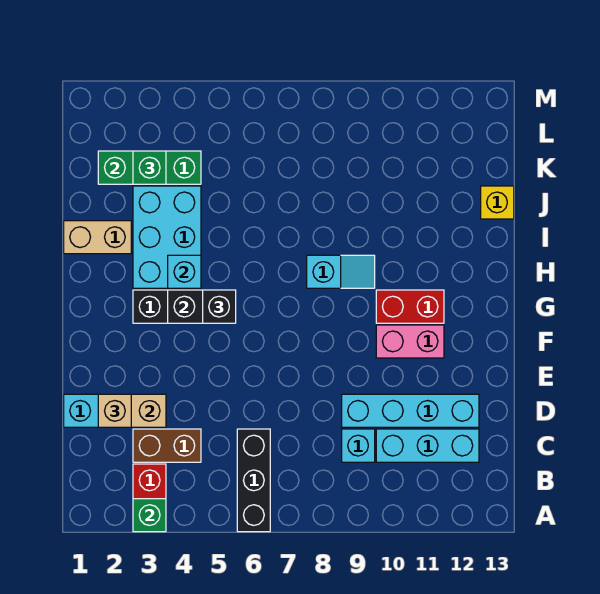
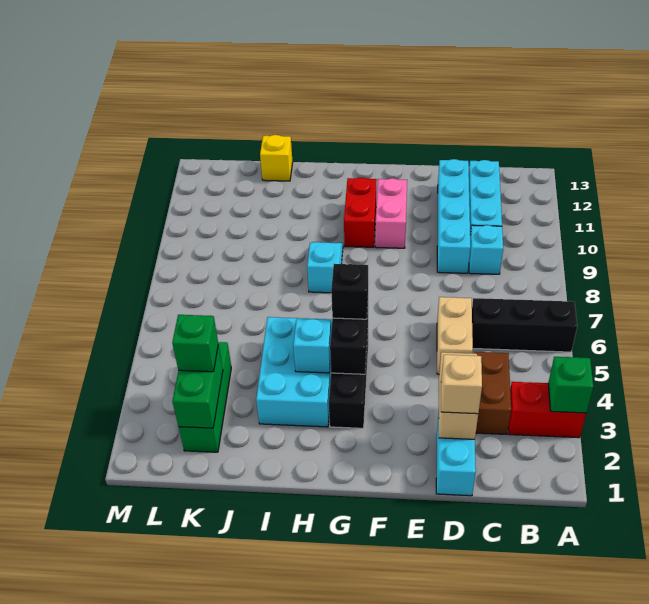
cyan brick H3:J4 level 1 -> cyan brick H3:I5 level 1
tan brick I1:I2 level 1 -> tan brick D5:D6 level 1

